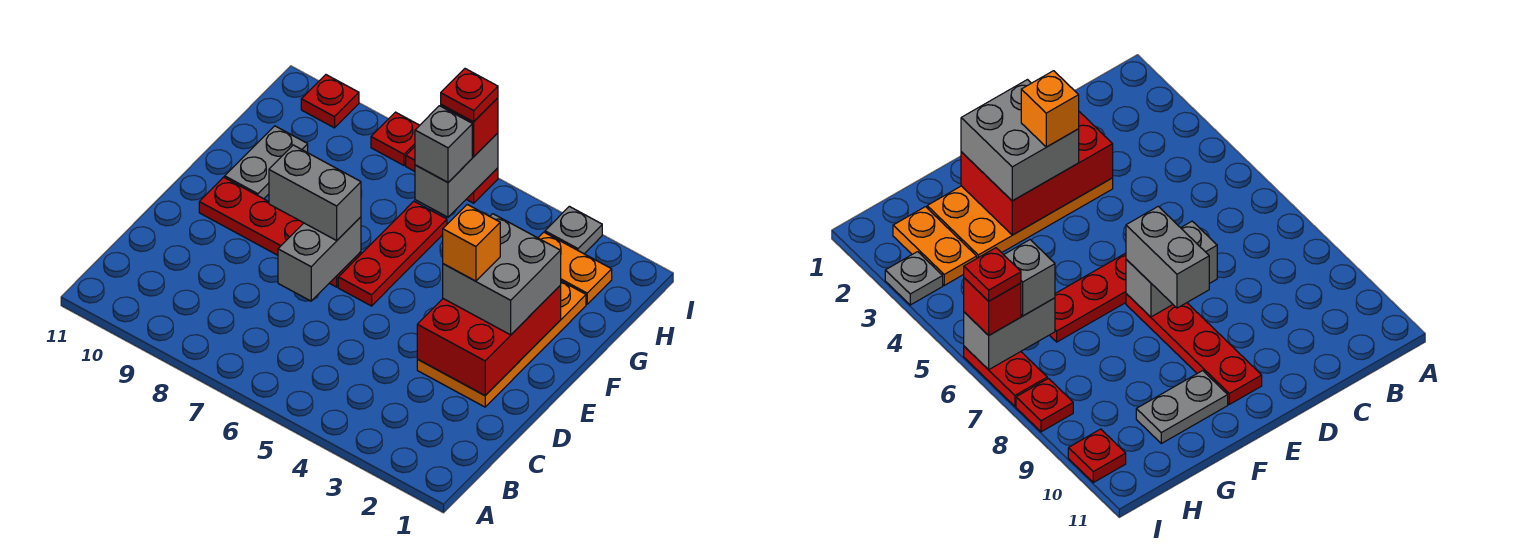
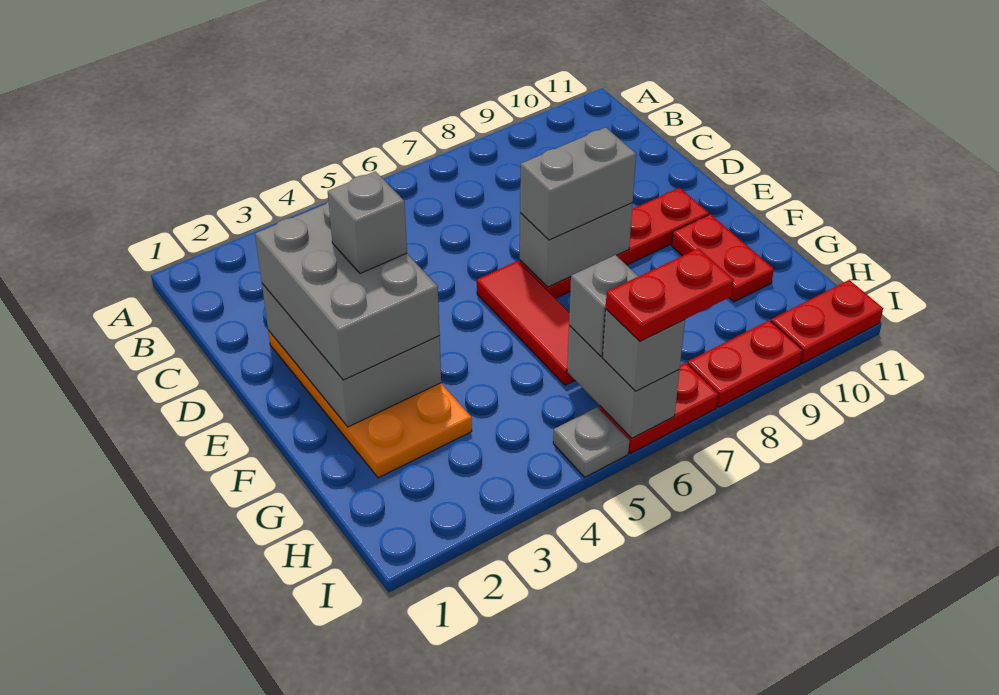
red brick D2:F3 level 2 -> grey brick D2:F3 level 2
grey brick D7:E7 level 2 -> grey brick E7:E8 level 2
grey brick E2:F3 level 3 -> grey brick D2:F3 level 3
orange brick E3 level 4 -> grey brick E3 level 4
red plate E6:G6 level 1 -> red tile E6:G6 level 1
grey plate F10:G10 level 1 -> red plate F10:G10 level 1
orange plate H2:H3 level 1 -> none
grey plate I3 level 1 -> grey plate I5 level 1
red brick I6 level 3 -> grey brick I6 level 3
red plate I6 level 4 -> red plate I6:I7 level 4
red plate I8 level 1 -> red plate I8:I9 level 1
red plate I10 level 1 -> red plate I10:I11 level 1

